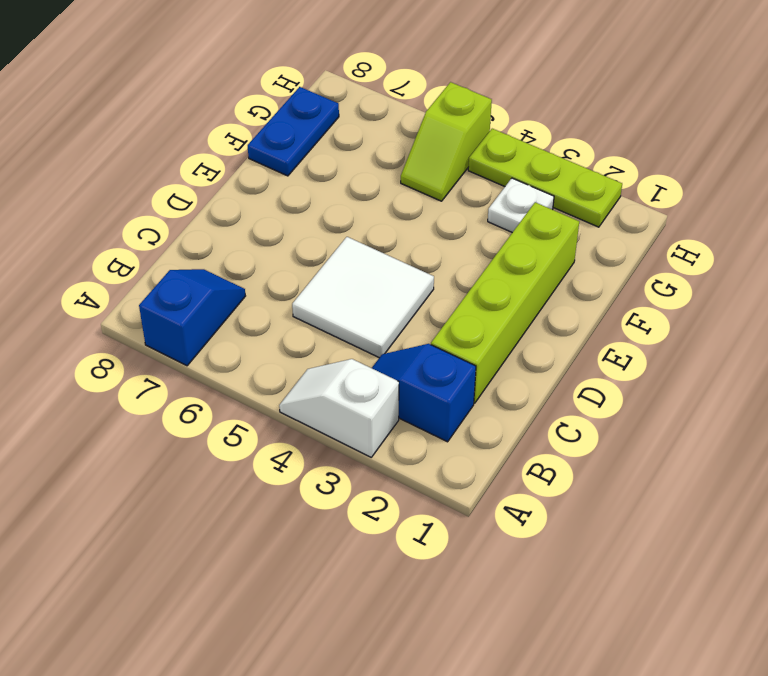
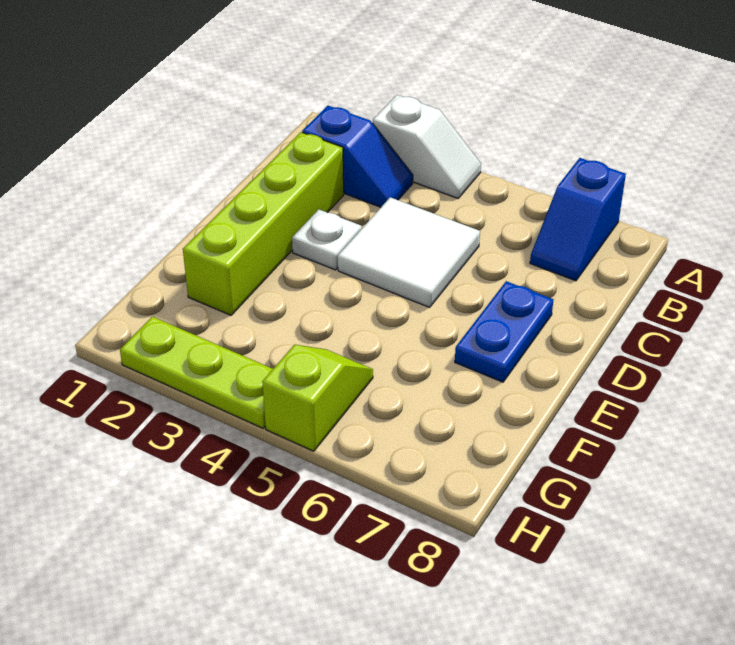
blue plate F8:G8 level 1 -> blue plate D7:E7 level 1
white plate G3 level 1 -> white plate D3 level 1

